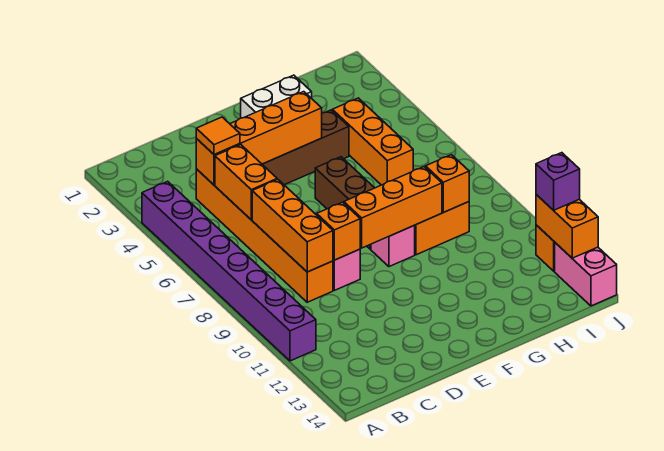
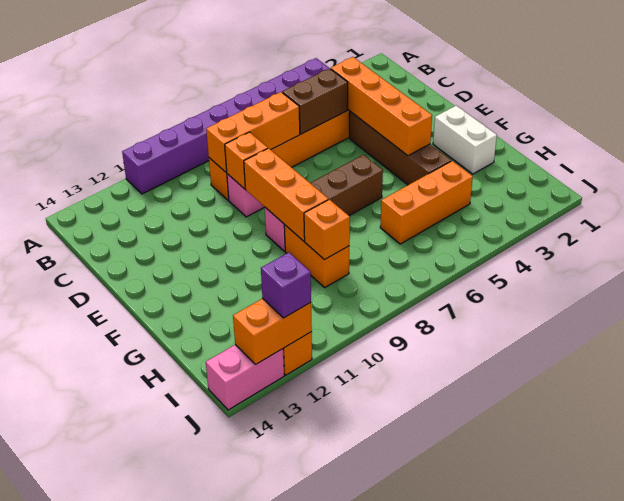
orange tile C4 level 3 -> none
orange brick C5:C6 level 2 -> brown brick C5:C6 level 2

